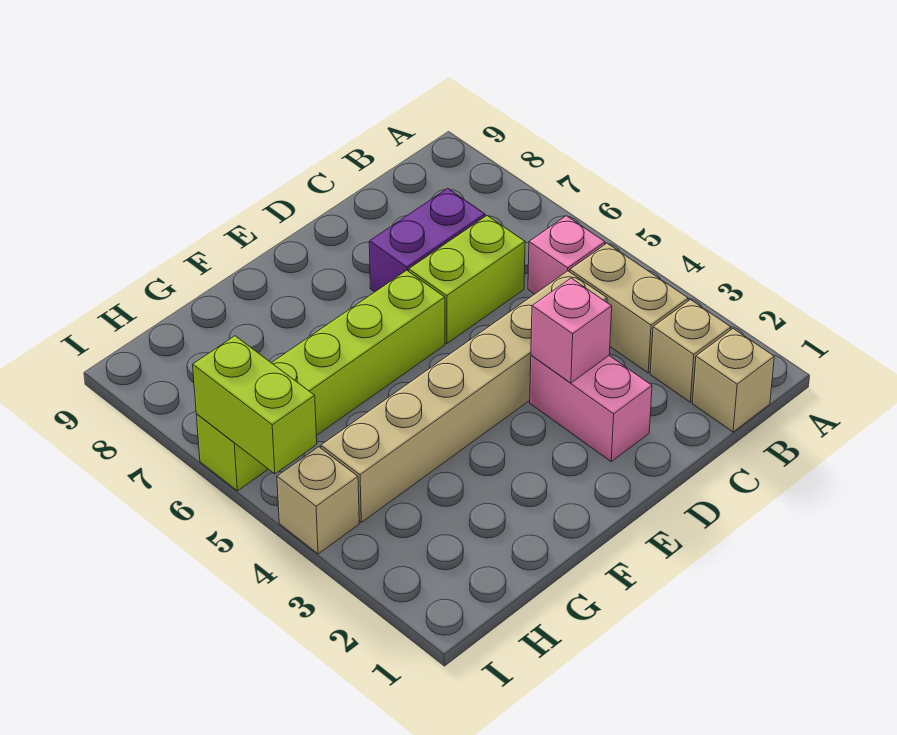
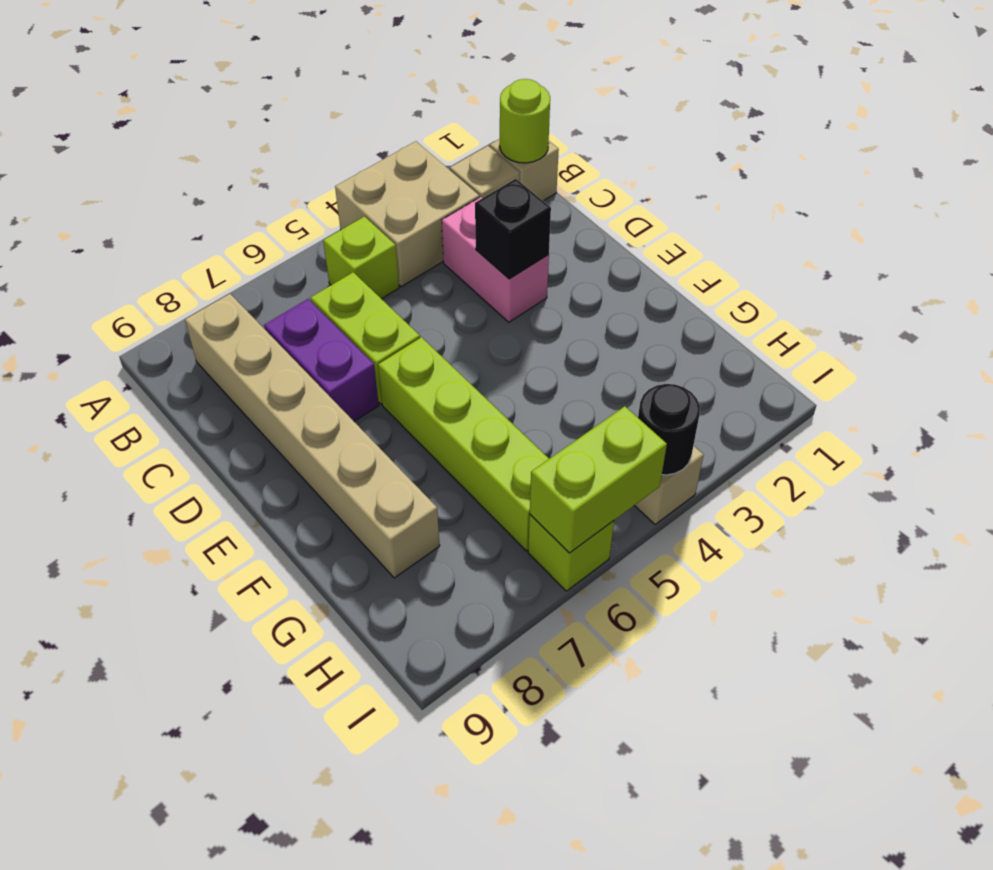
none -> lime round brick B1 level 2
tan brick B3:B4 level 1 -> tan brick A3:B4 level 1
pink brick B5 level 1 -> lime brick B5 level 1
tan brick C4:H4 level 1 -> tan brick B8:G8 level 1
pink brick D2:D3 level 1 -> pink brick C3:D3 level 1
pink brick D3 level 2 -> black brick D3 level 2
none -> black round brick I4 level 2

